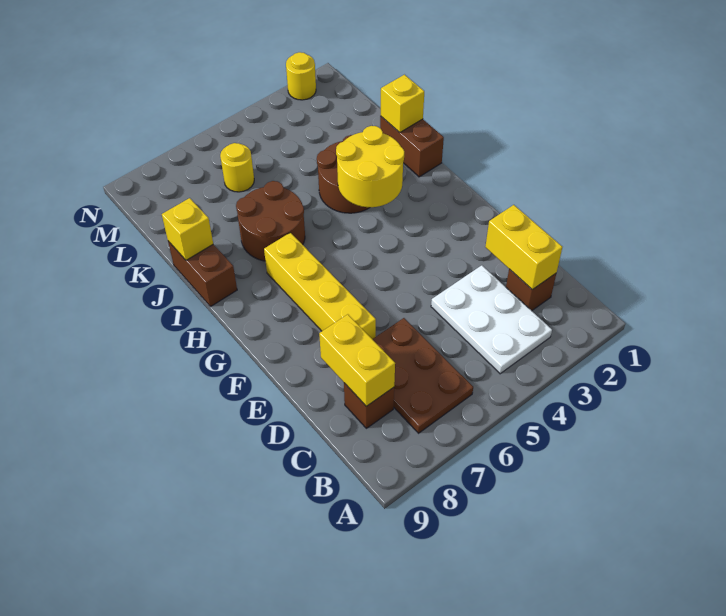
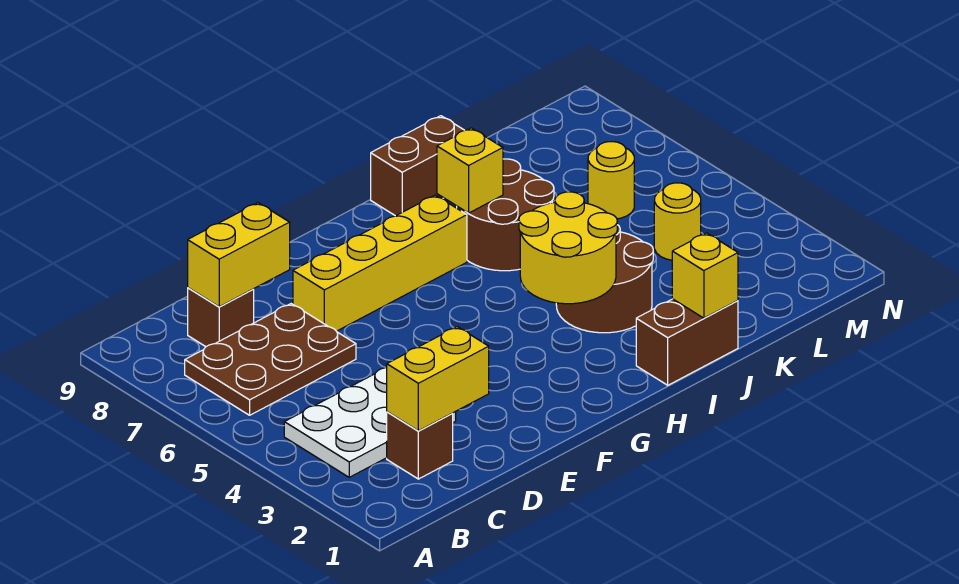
yellow brick J9 level 2 -> yellow brick I7 level 2
yellow round brick N2 level 1 -> yellow round brick L4 level 1

